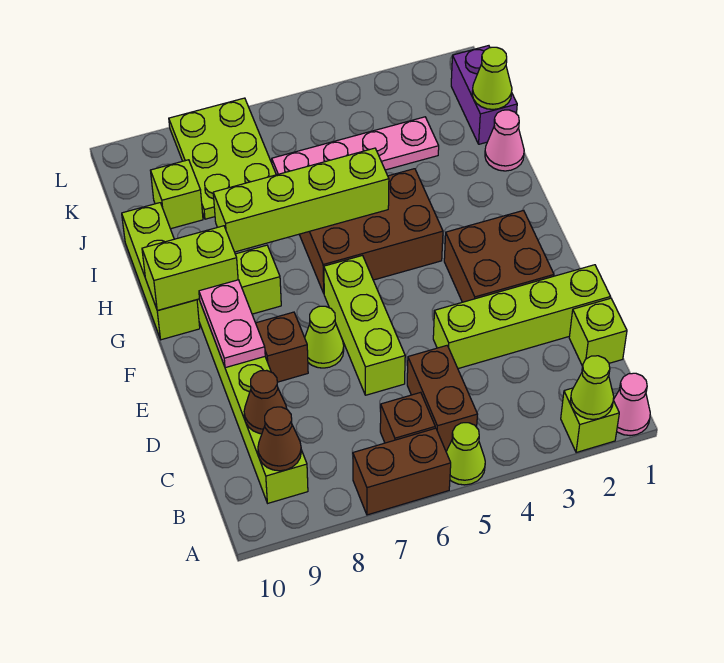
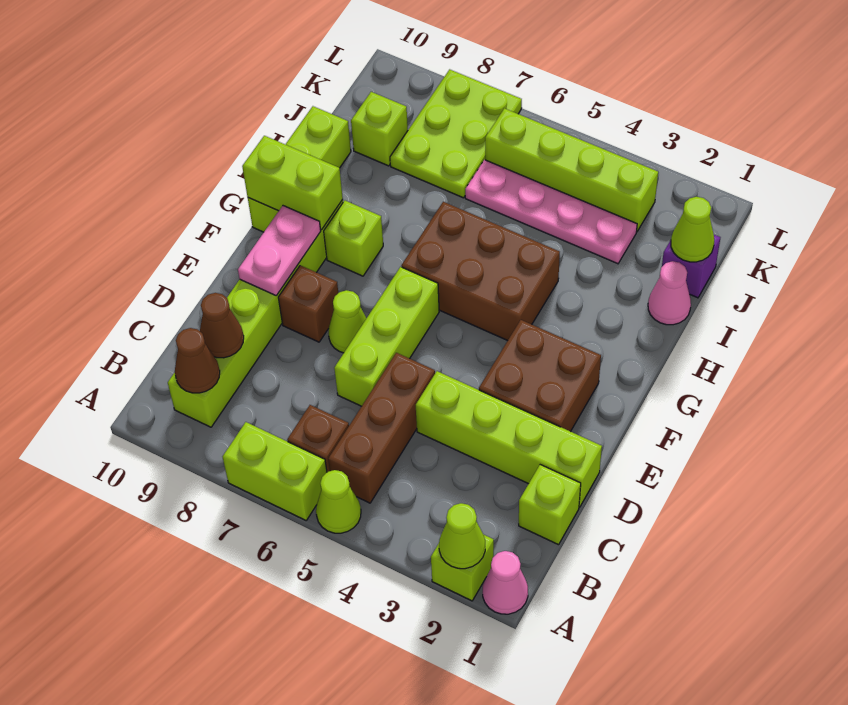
brown brick A6:A7 level 1 -> lime brick A6:A7 level 1
brown brick B5:C5 level 1 -> brown brick B5:D5 level 1
lime brick H5:H8 level 2 -> lime brick K3:K6 level 1
purple brick J1:K1 level 1 -> purple brick J1 level 1

